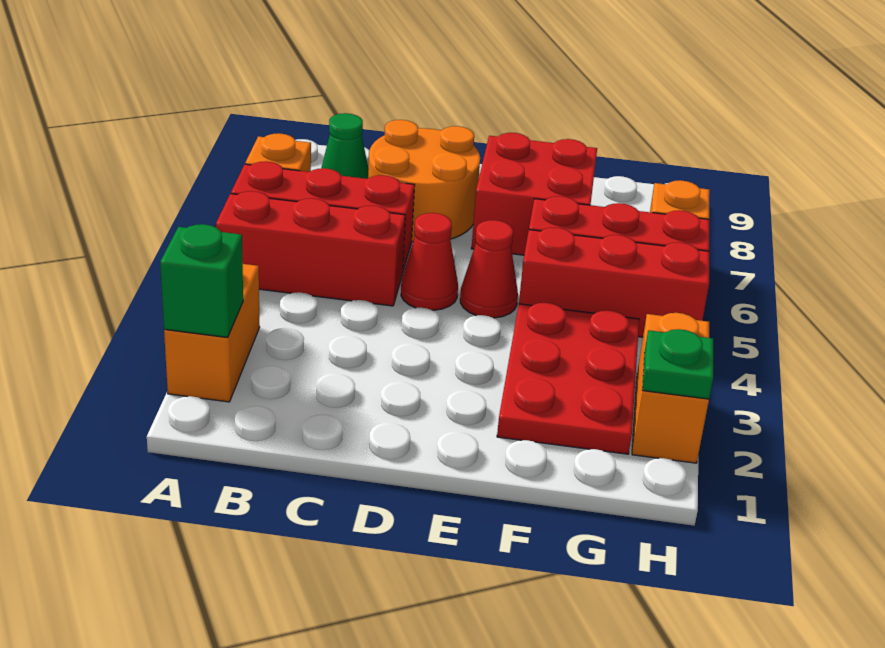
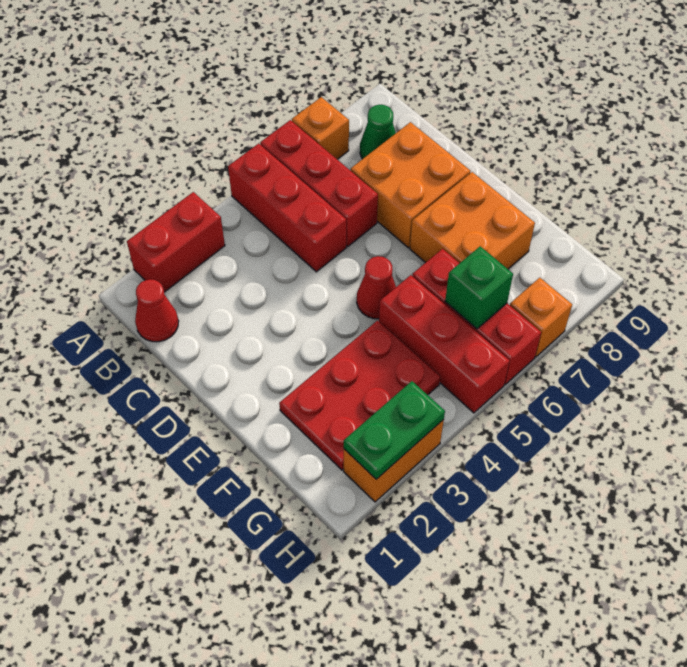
orange brick A2:A3 level 1 -> red brick A2:A3 level 1
green brick A2 level 2 -> green brick G6 level 2
orange round brick C7:D8 level 1 -> orange brick C7:D8 level 1
red cone D5 level 1 -> red cone B1 level 1
red brick E7:F8 level 1 -> orange brick E7:F8 level 1
green plate H2 level 2 -> green plate H2:H3 level 2

